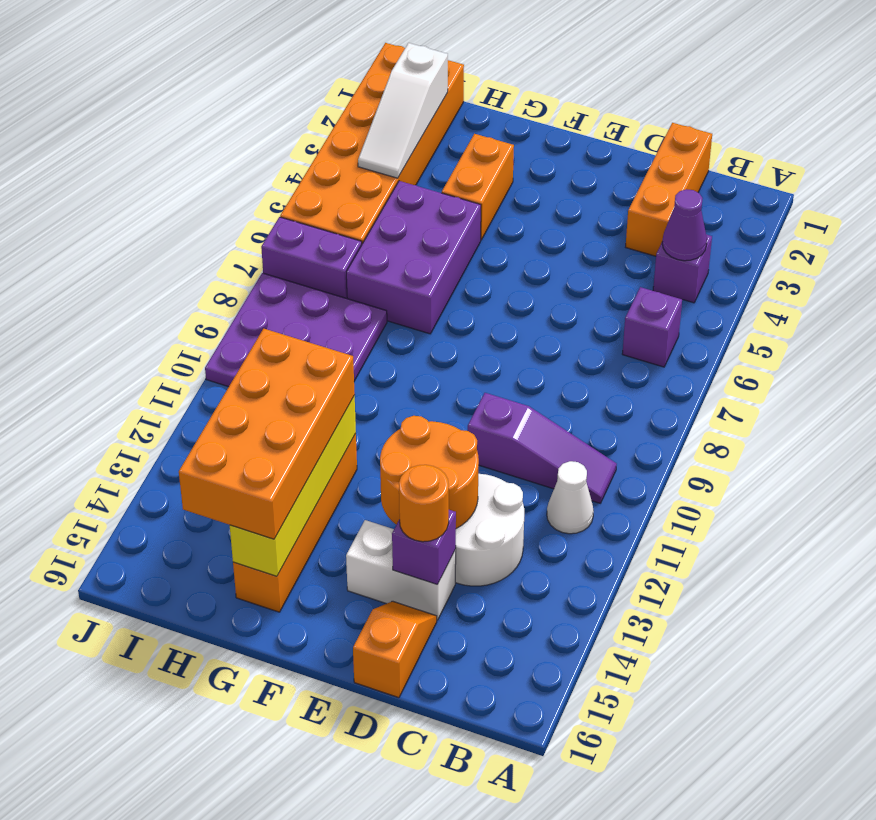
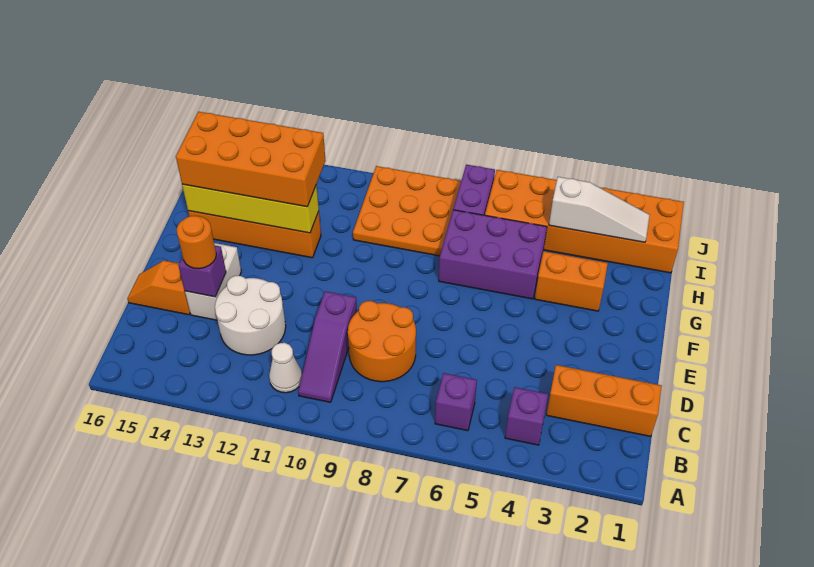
purple cone B4 level 2 -> none
orange round brick D12:E13 level 2 -> orange round brick C8:D9 level 1
orange slope D15:D16 level 1 top 16 -> orange slope D15:D16 level 1 top 15
purple plate H8:J10 level 1 -> orange plate H8:J10 level 1
white slope I2:I4 level 2 top 2 -> white slope I2:I4 level 2 top 4

